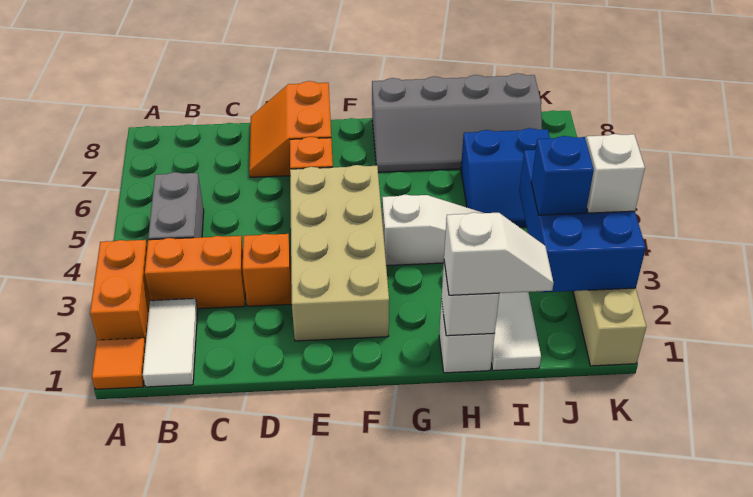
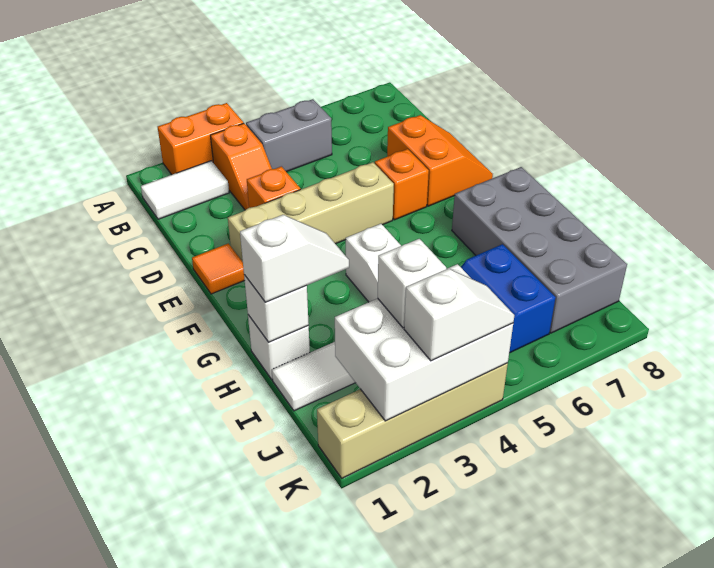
orange tile A1 level 1 -> orange tile E1 level 1
orange brick B3:C3 level 1 -> orange slope B3:C3 level 1 top B
orange slope D7:E8 level 1 top E -> orange slope D7:E8 level 1 top 7
tan brick E2:F5 level 1 -> tan brick E2:E5 level 1
grey slope G7:J8 level 1 top 8 -> grey brick G7:J8 level 1
white slope H1:I1 level 3 top H -> white slope H1:H2 level 3 top 1
blue brick J2:K4 level 2 -> white brick J2:K4 level 2
blue brick J3 level 3 -> white brick J3 level 3

